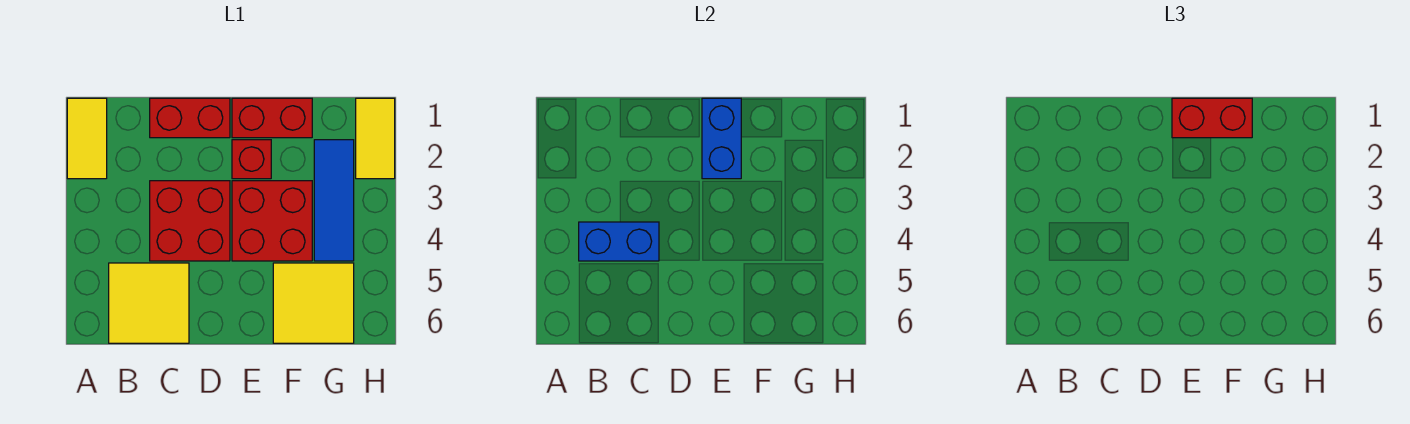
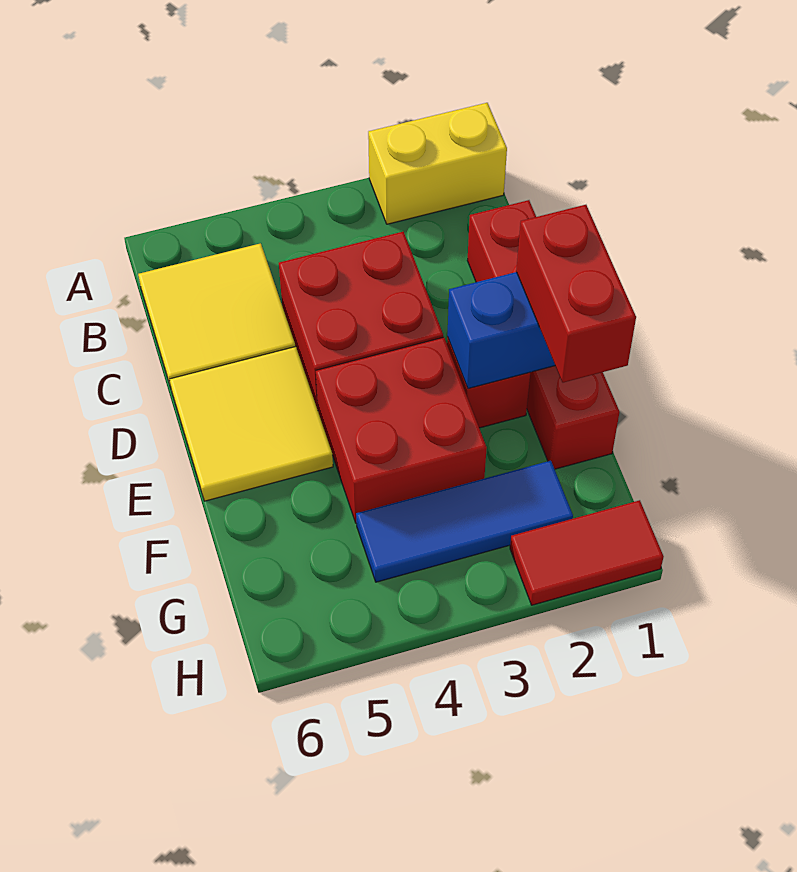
yellow tile A1:A2 level 1 -> yellow brick A1:A2 level 1
blue brick B4:C4 level 2 -> none
yellow tile F5:G6 level 1 -> yellow tile D5:E6 level 1
yellow tile H1:H2 level 1 -> red tile H1:H2 level 1

